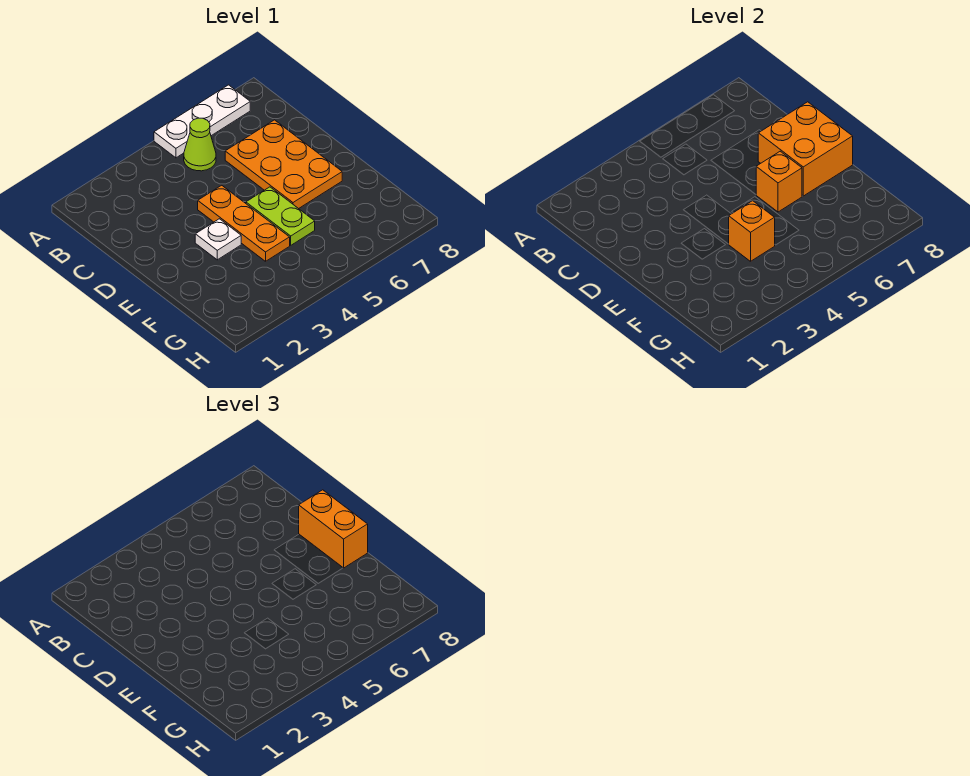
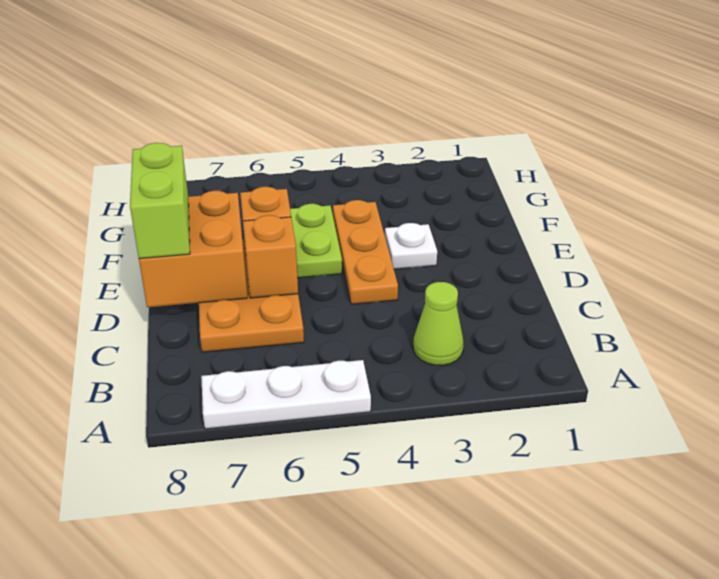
lime cone B5 level 1 -> lime cone B3 level 1
orange brick D8:E8 level 3 -> lime brick D8:E8 level 3
orange brick F4 level 2 -> orange brick D6 level 2

